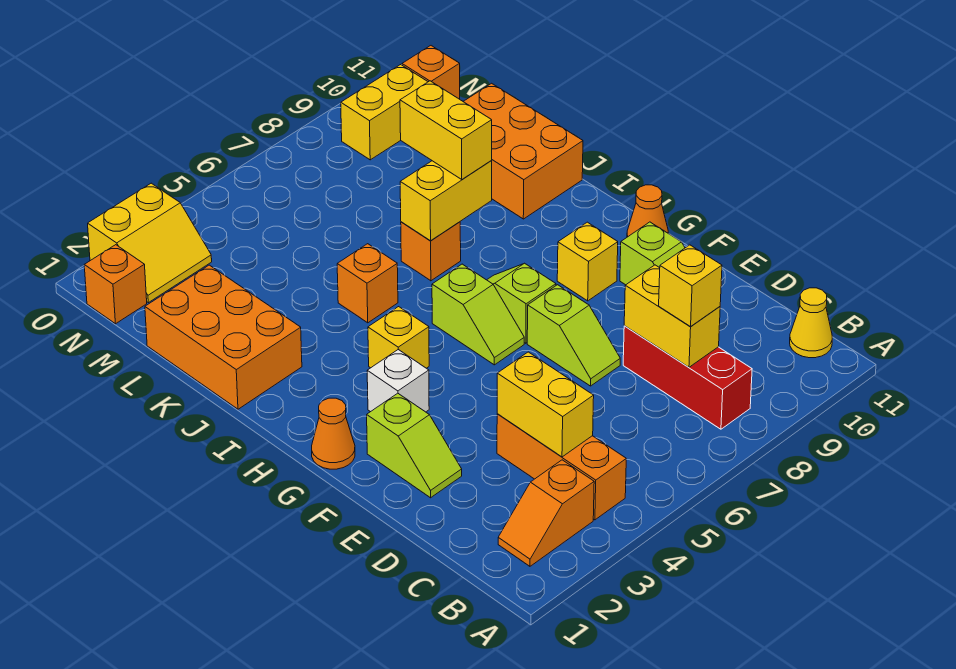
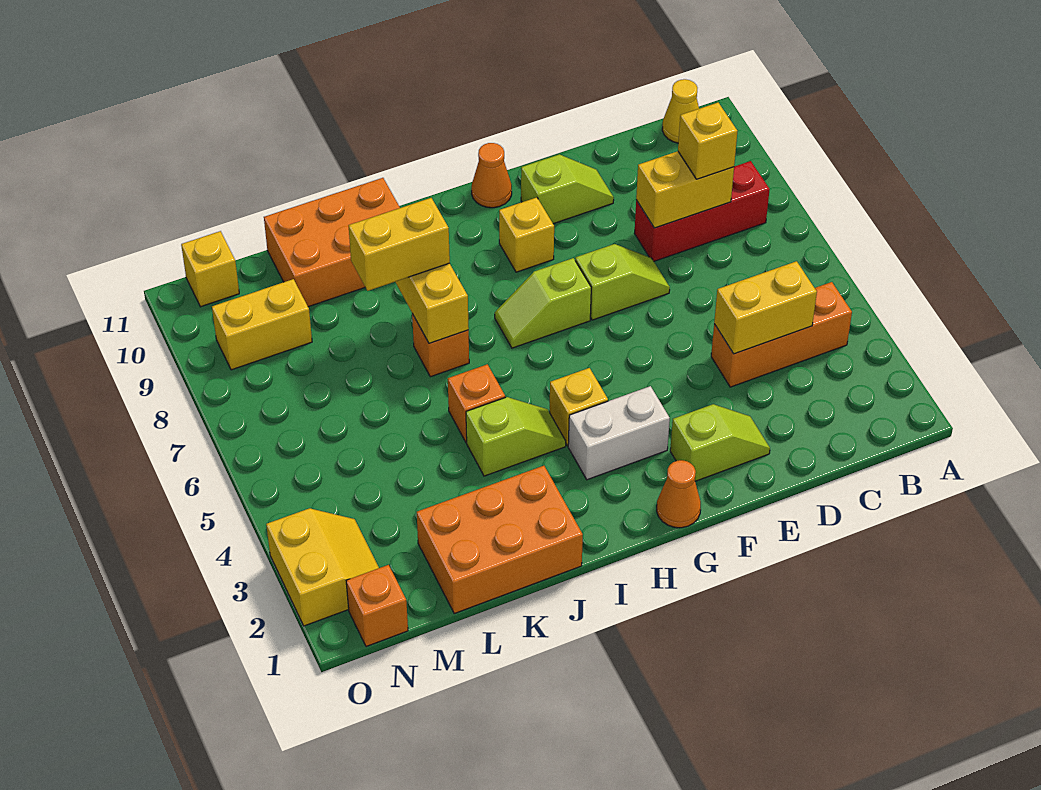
orange slope B2:B3 level 1 top 3 -> none
white brick G3 level 1 -> white brick G3:H3 level 1
lime slope G6:H6 level 1 top H -> lime slope I4:J4 level 1 top J
yellow brick N9:N10 level 1 -> yellow brick M9:N9 level 1
orange brick N11 level 1 -> yellow brick N11 level 1

